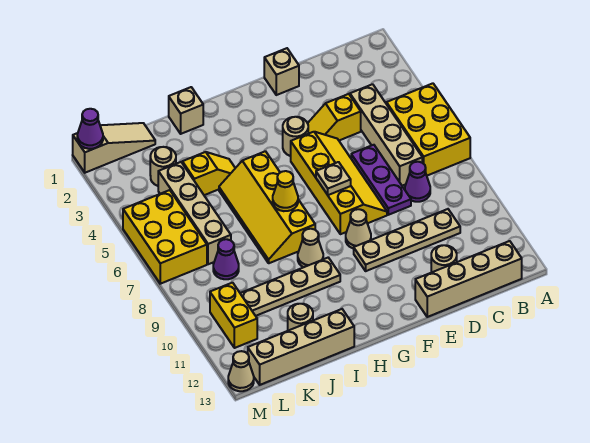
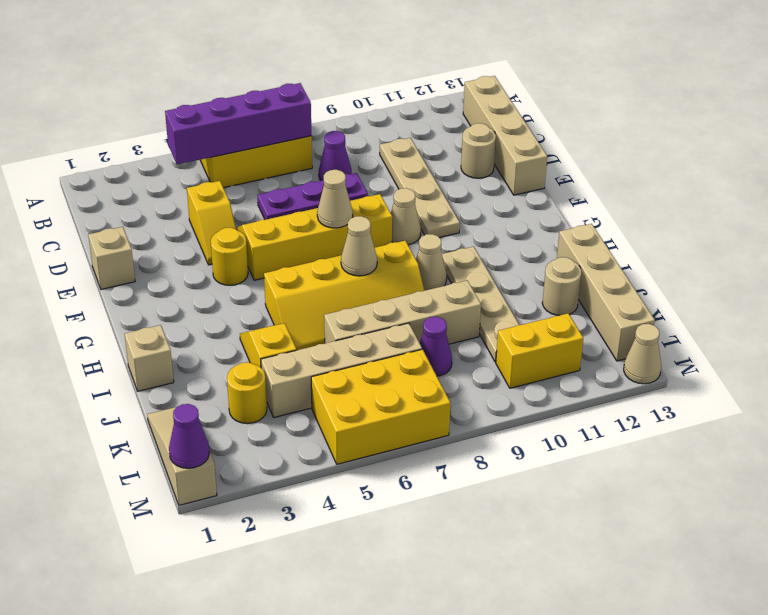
none -> purple brick B4:B7 level 2
tan brick C4:C7 level 1 -> tan brick J6:J9 level 1
tan round brick F4 level 1 -> yellow round brick F4 level 1
tan plate F7 level 2 -> tan cone F7 level 2
yellow cone H7 level 2 -> tan cone H7 level 2
tan round brick K3 level 1 -> yellow round brick K3 level 1

